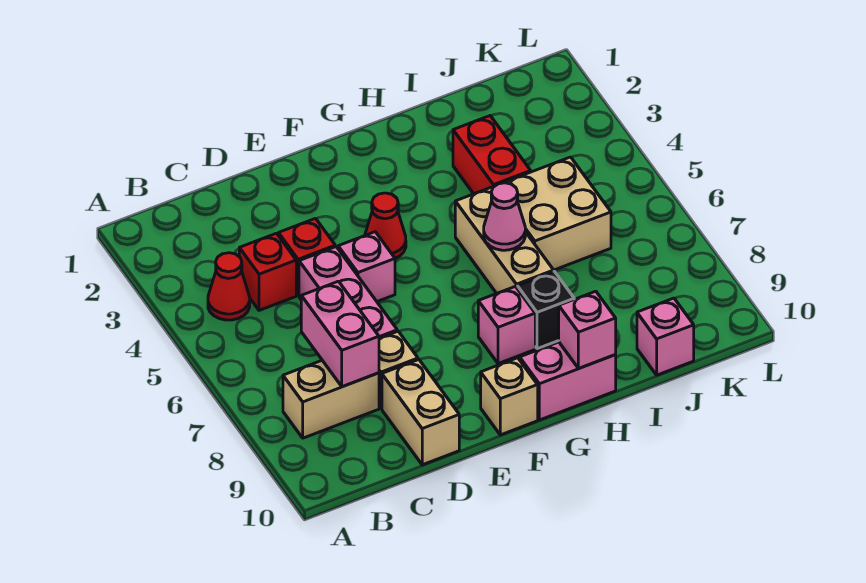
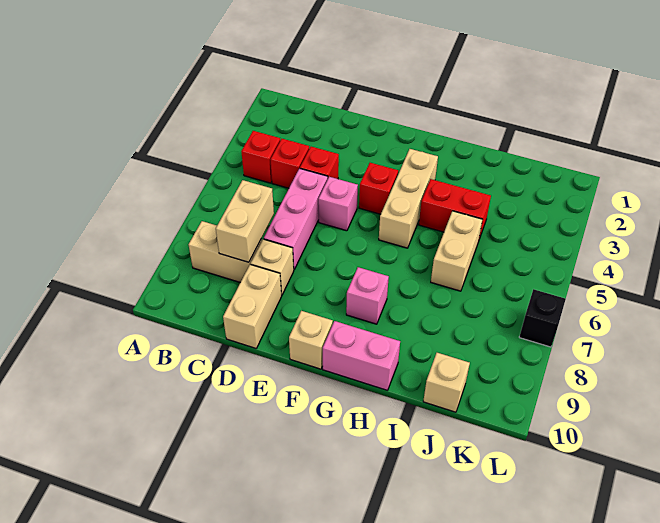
red cone B4 level 1 -> red brick B4 level 1
pink brick C7:C8 level 2 -> tan brick C7:C8 level 2
red cone F4 level 1 -> red brick F4 level 1
tan brick H5:H7 level 1 -> tan brick G3:G5 level 1
pink cone H6 level 2 -> none
black brick H8 level 1 -> black brick L7 level 1
pink brick H10 level 2 -> none
red brick I3:I4 level 1 -> red brick H4:I4 level 1
tan brick I5:J6 level 1 -> tan brick I5:I6 level 1
pink brick J10 level 1 -> tan brick J10 level 1

